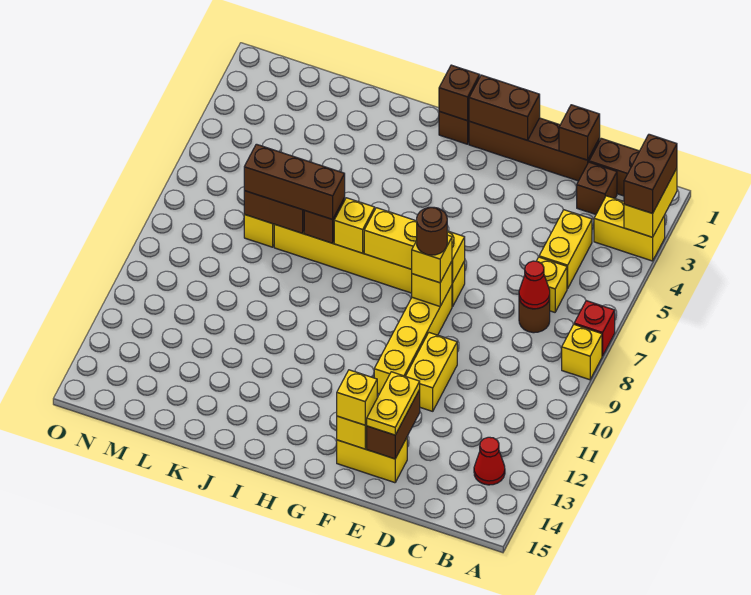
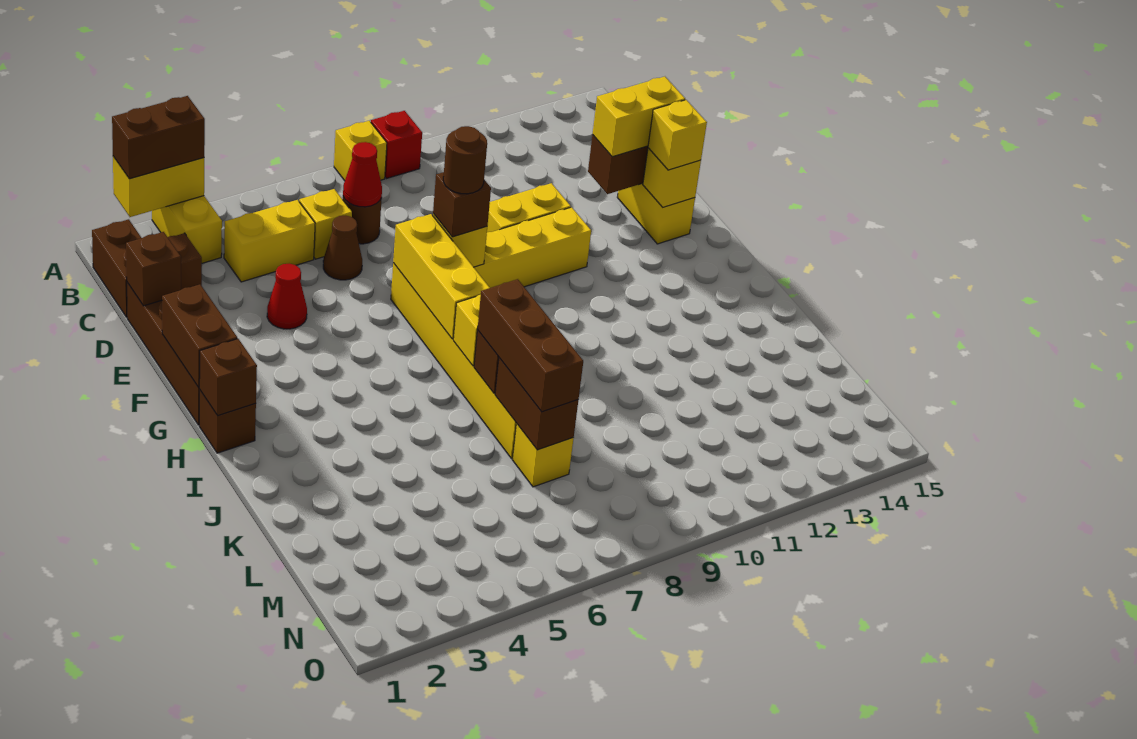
red brick A7 level 1 -> red brick A9 level 1
red cone B13 level 1 -> red cone E4 level 1
none -> brown cone D6 level 1
yellow plate E13:E14 level 3 -> yellow brick E13:E14 level 3
yellow brick F8 level 3 -> brown brick F8 level 3

